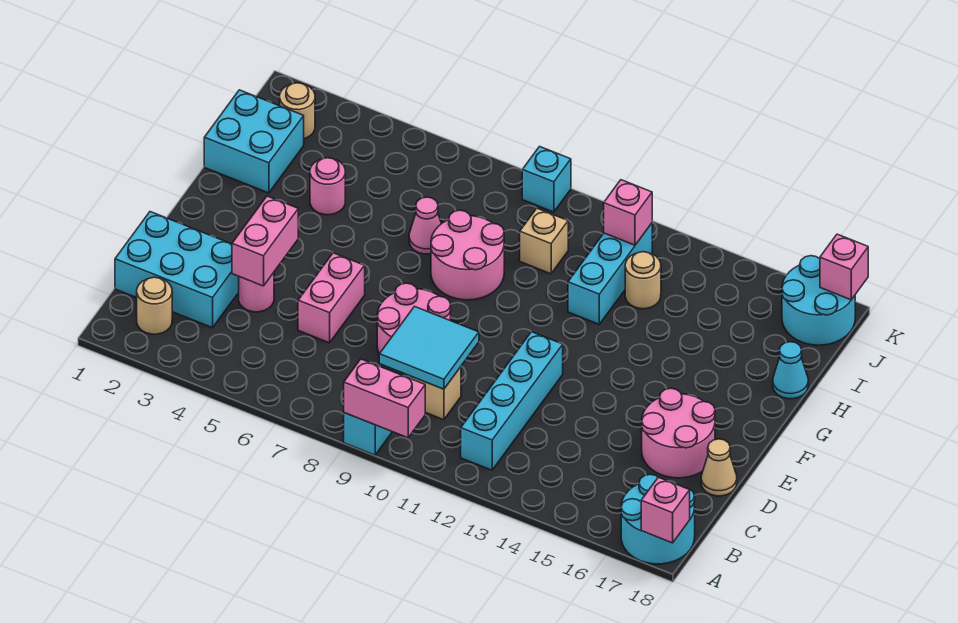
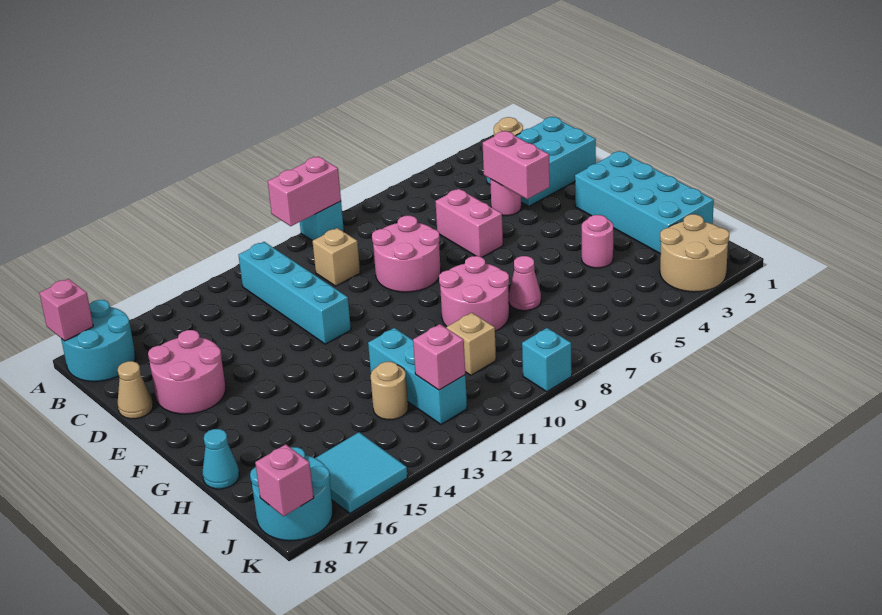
cyan tile C9:D10 level 2 -> cyan tile J15:K16 level 1
cyan brick H1:I2 level 1 -> cyan brick F1:I2 level 1
tan round brick J2 level 1 -> tan round brick J2:K3 level 1

